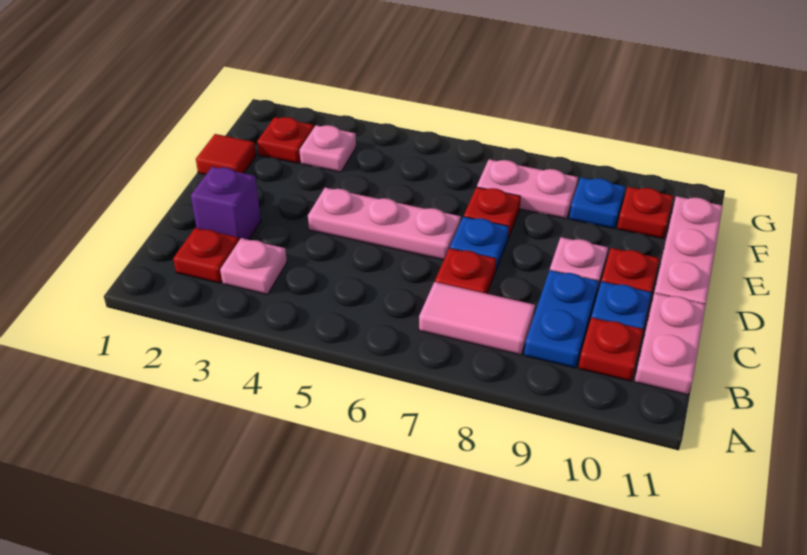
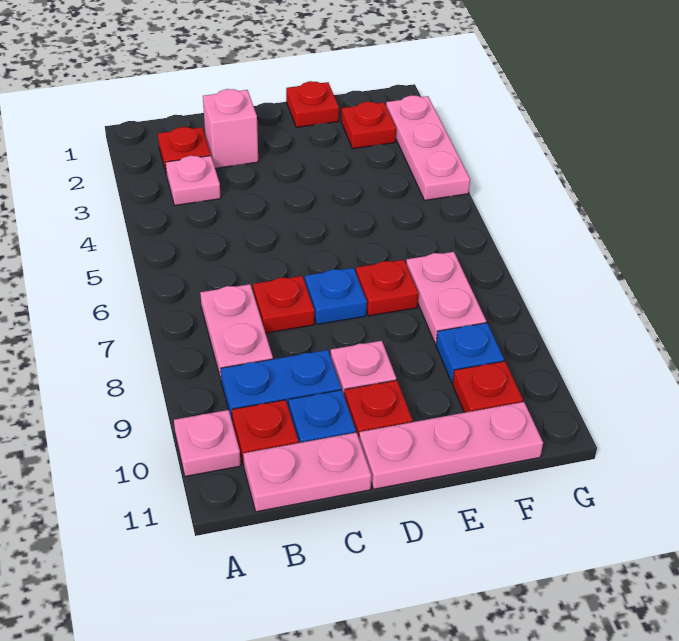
pink tile B7:B8 level 1 -> pink plate B7:B8 level 1
purple brick C2 level 1 -> pink brick C2 level 1
pink plate D4:D6 level 1 -> pink plate G2:G4 level 1
red tile E1 level 1 -> red plate E1 level 1
pink plate F3 level 1 -> pink plate A10 level 1

